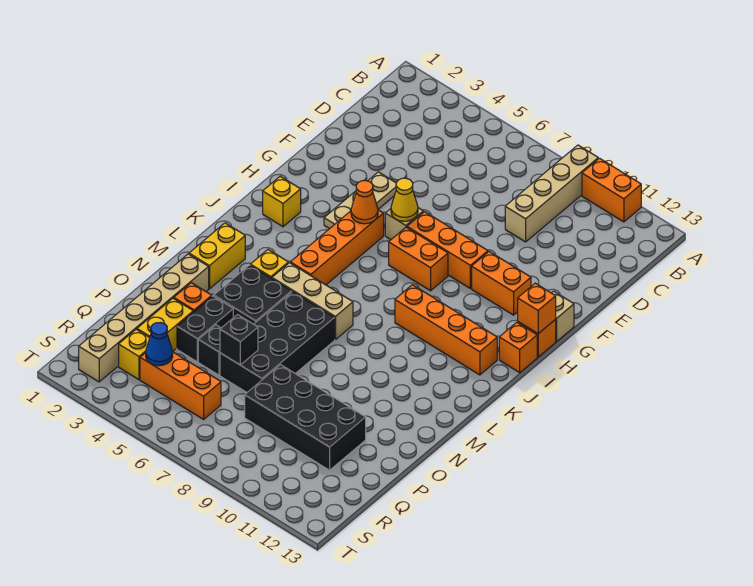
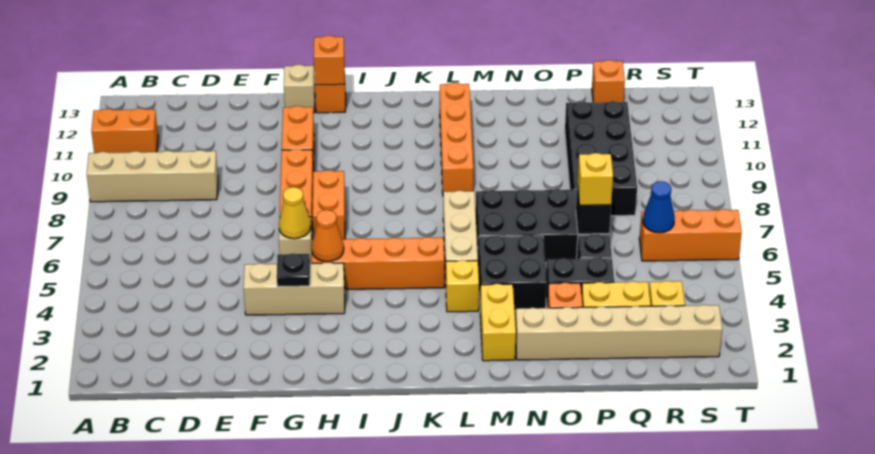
orange brick A10:A11 level 1 -> orange brick A11:B11 level 1
tan plate F4:H4 level 1 -> tan brick F4:H4 level 1
none -> black plate G4 level 2
yellow brick I2 level 1 -> yellow brick P6 level 3
orange brick I13 level 1 -> orange brick Q13 level 1
orange brick J9:J12 level 1 -> orange brick L9:L12 level 1
yellow brick L2:M2 level 1 -> yellow brick M2:M3 level 1
orange brick R4:R6 level 1 -> orange brick R6:T6 level 1
blue cone R4 level 2 -> blue cone R6 level 2

